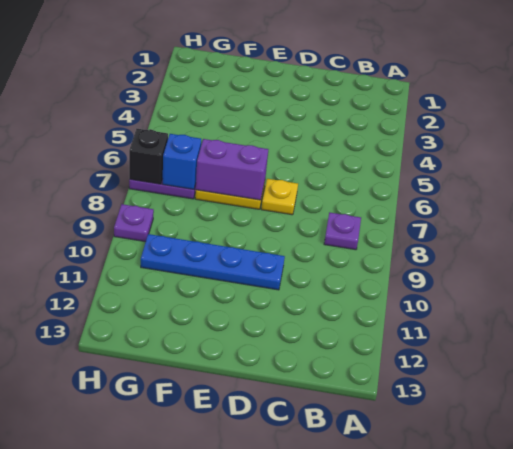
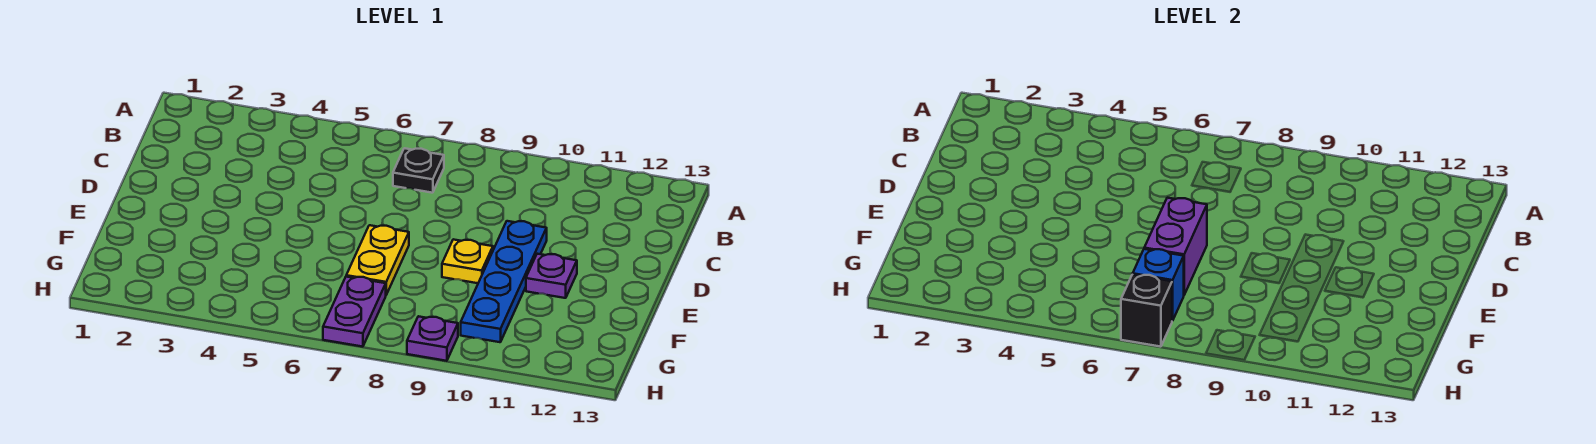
none -> black plate B7 level 1
purple plate B8 level 1 -> purple plate E11 level 1
yellow plate D7 level 1 -> yellow plate E9 level 1

